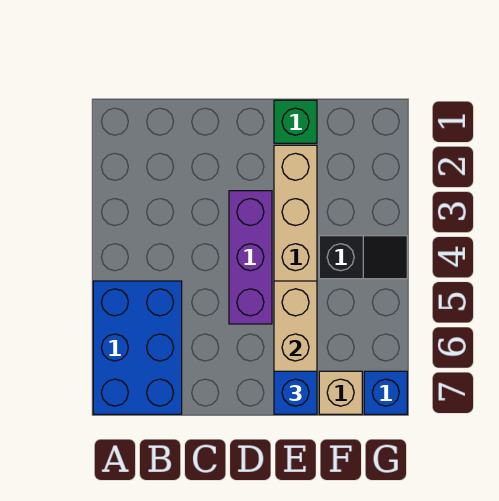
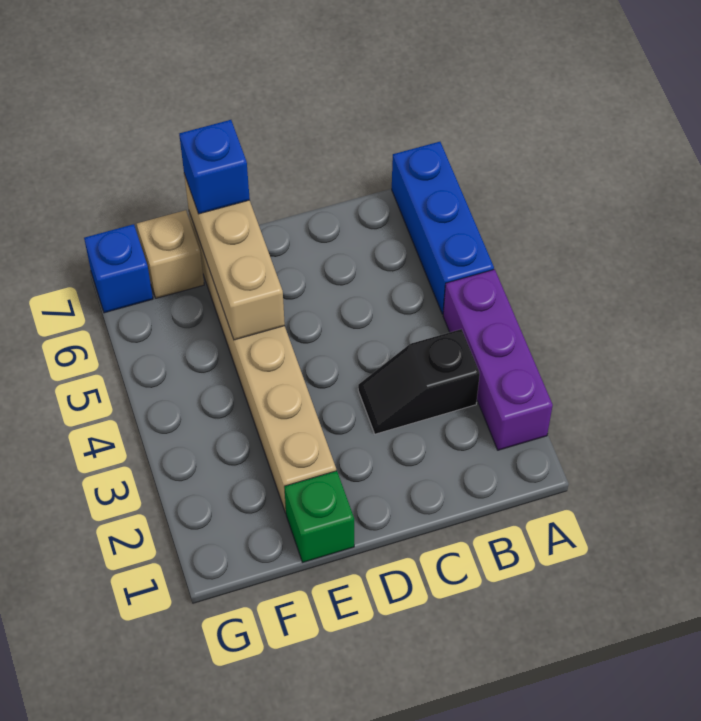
blue brick A5:B7 level 1 -> blue brick A5:A7 level 1
purple brick D3:D5 level 1 -> purple brick A2:A4 level 1
black slope F4:G4 level 1 top F -> black slope B3:C3 level 1 top B

